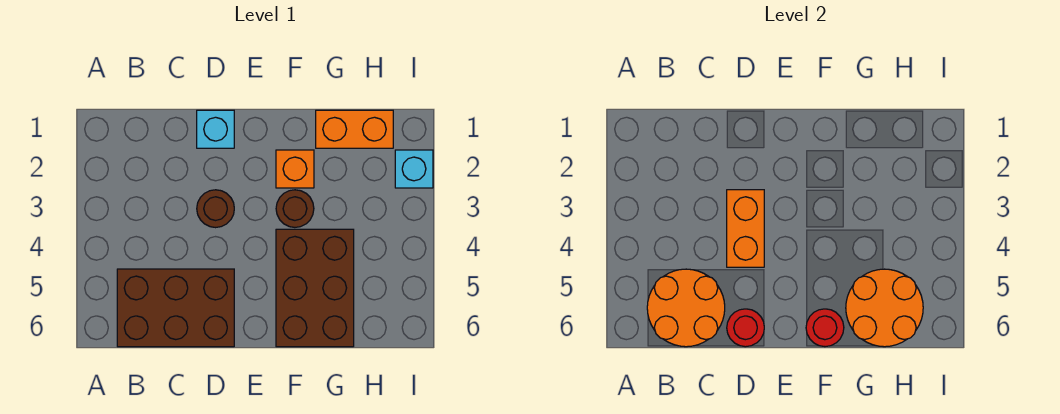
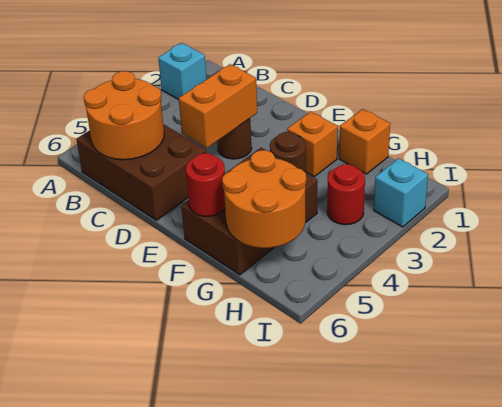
cyan brick D1 level 1 -> cyan brick A2 level 1
red round brick D6 level 2 -> red round brick H3 level 1
orange brick G1:H1 level 1 -> orange brick G1 level 1

